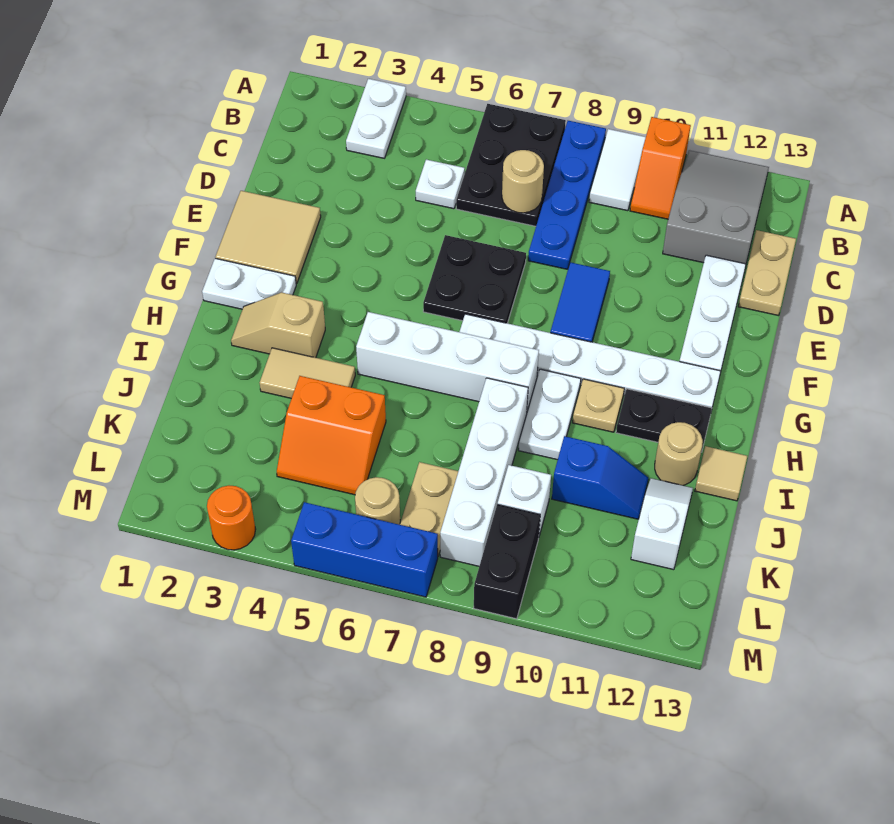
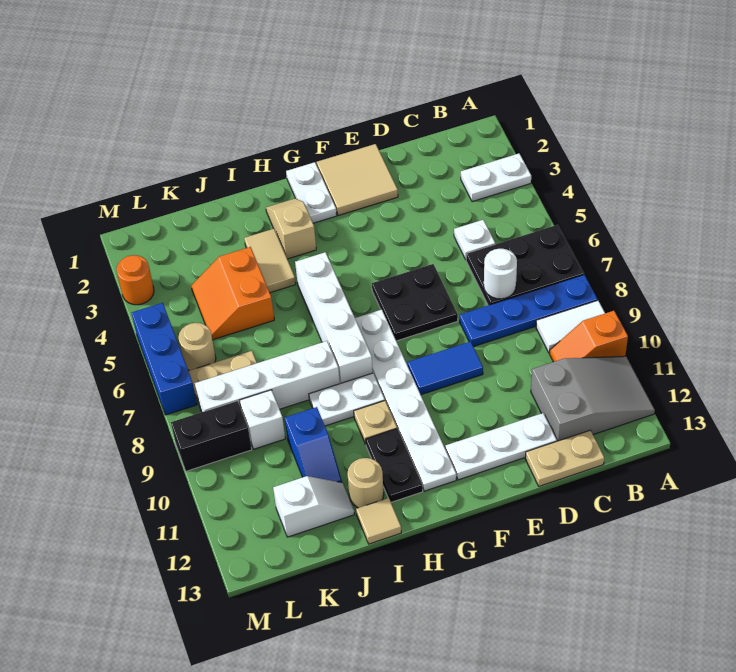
tan round brick C7 level 2 -> white round brick C7 level 2

